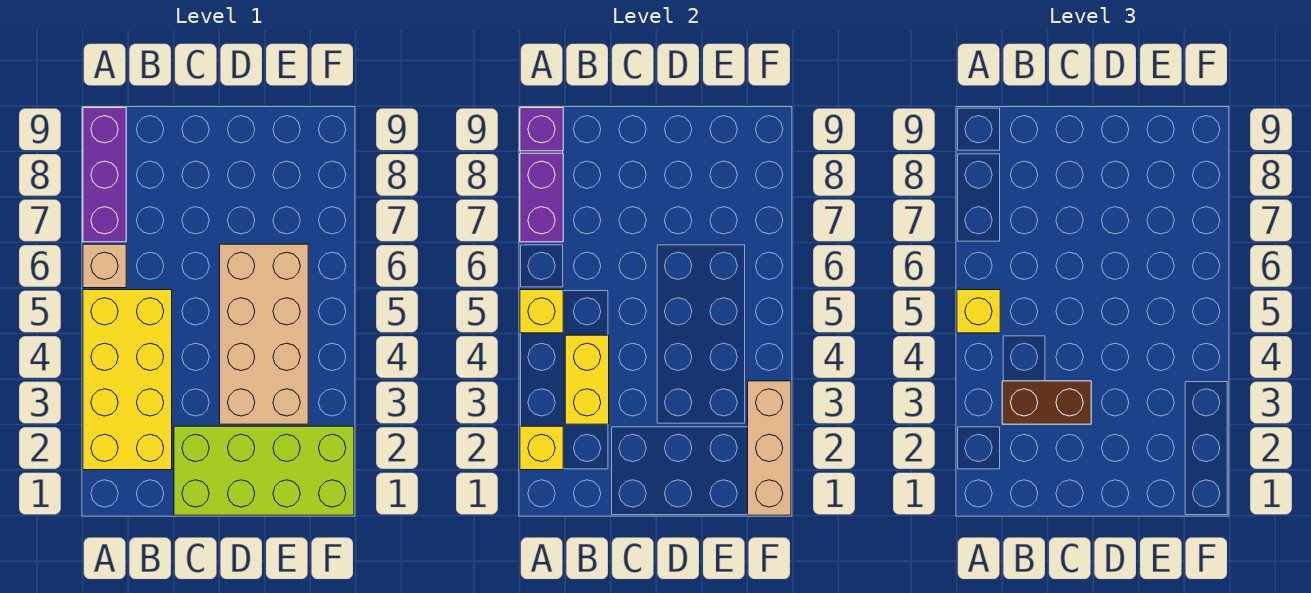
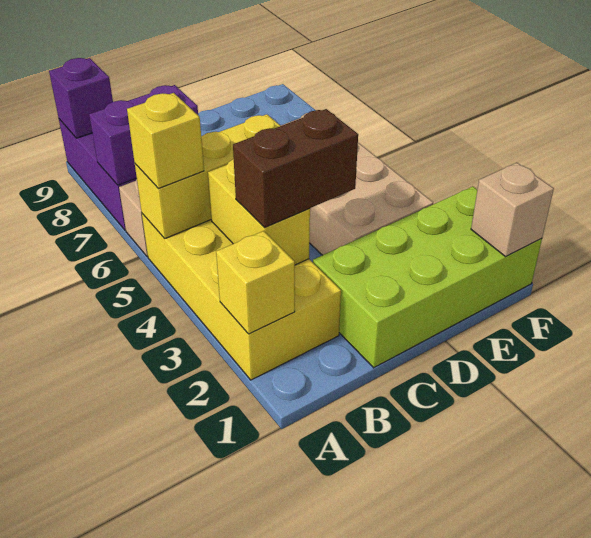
yellow brick A5 level 2 -> yellow brick A5:C5 level 2
purple brick A7:A8 level 2 -> purple brick A7:B7 level 2
tan brick F1:F3 level 2 -> tan brick F1 level 2

